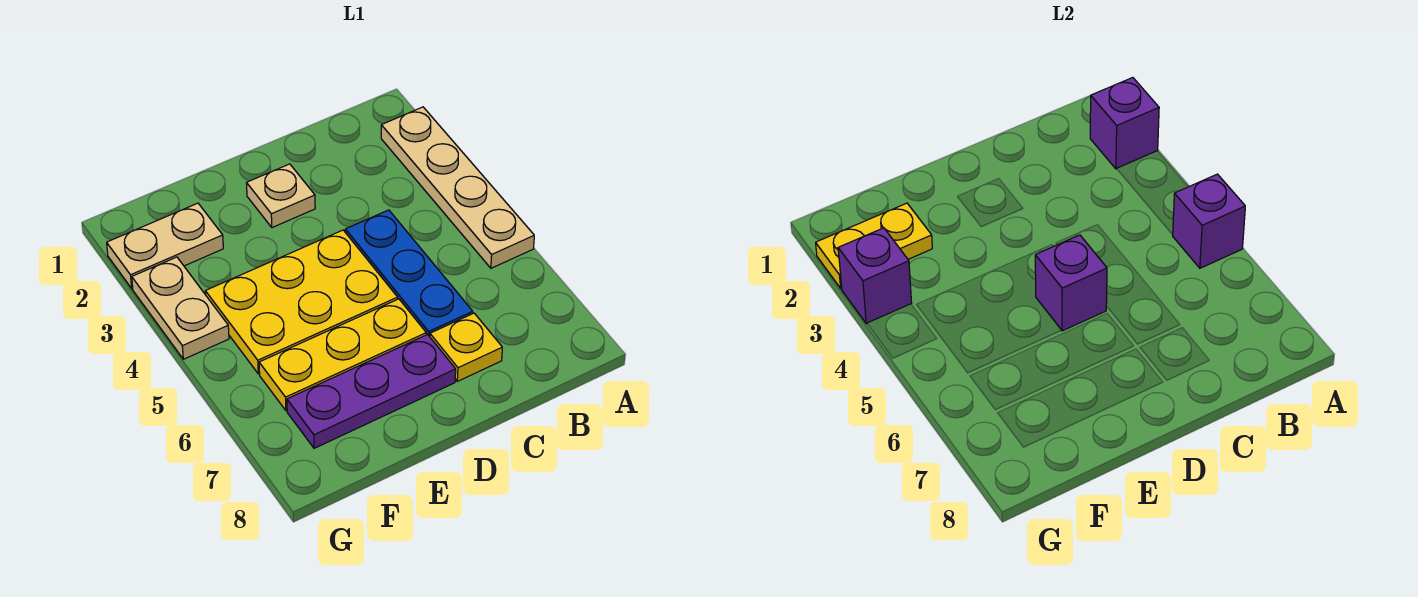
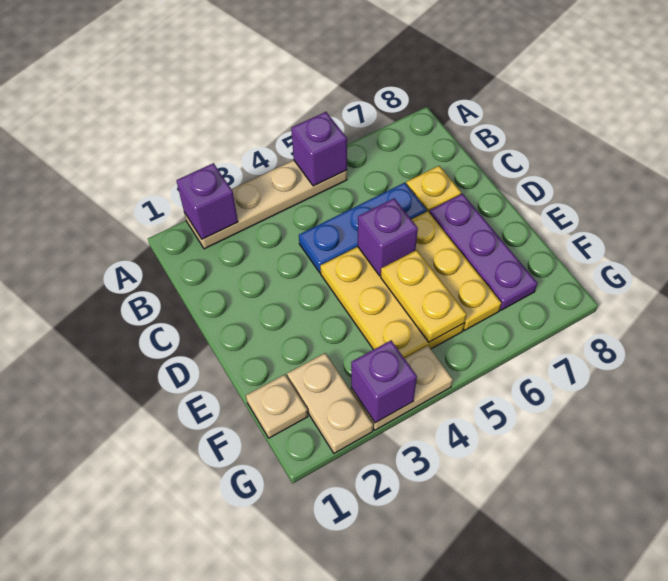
tan plate D2 level 1 -> tan plate F1 level 1
yellow plate F2:G2 level 2 -> yellow plate E5:F5 level 2

